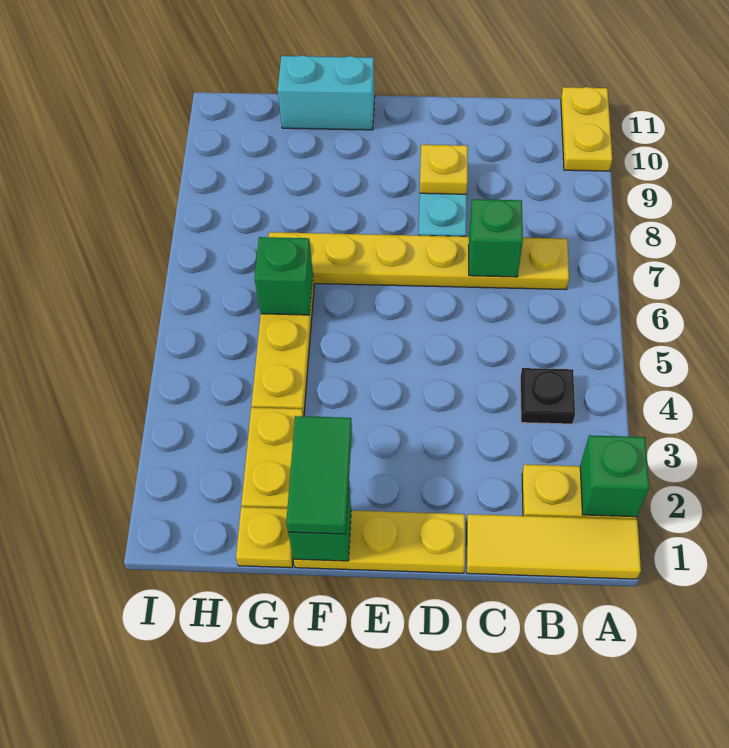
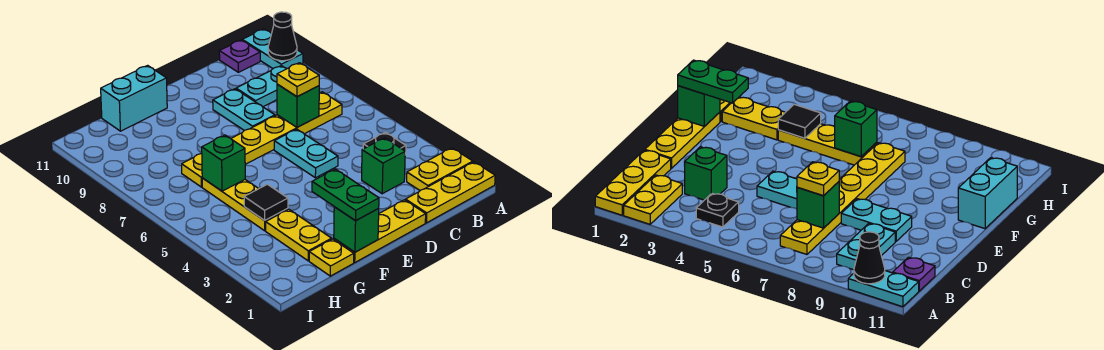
yellow tile A1:C1 level 1 -> yellow plate A1:C1 level 1
green brick A2 level 2 -> green brick C3 level 1
yellow plate A10:A11 level 1 -> cyan plate A10:A11 level 1
none -> black cone A10 level 2
none -> cyan plate B9:C9 level 1
none -> purple plate B11 level 1
none -> cyan plate D5:D6 level 1
yellow plate D9 level 2 -> yellow plate C7 level 3
green tile F1:F2 level 3 -> green plate F1:F2 level 3
none -> black tile G4 level 2

